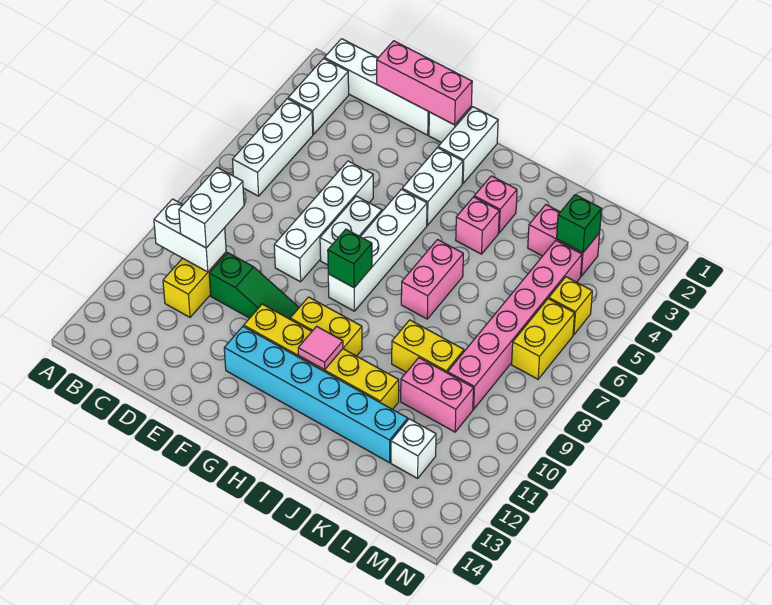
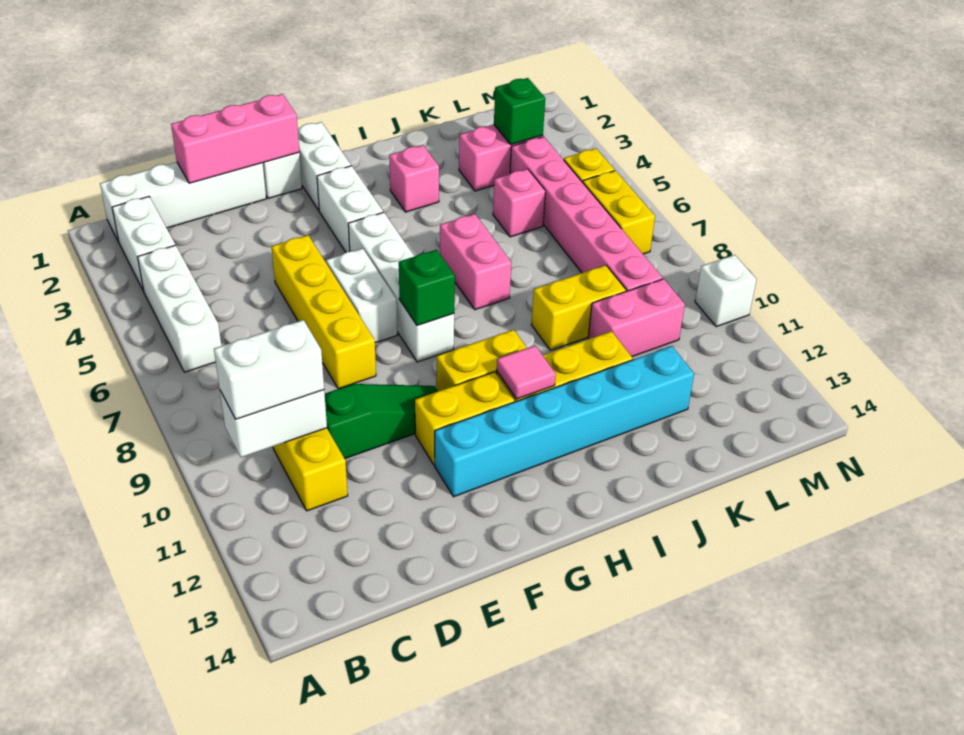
white brick C9:C10 level 3 -> white brick B10:C10 level 3
white brick E5:E8 level 1 -> yellow brick E5:E8 level 1
pink brick I4 level 1 -> pink brick K5 level 1
white brick L12 level 1 -> white brick N10 level 1

